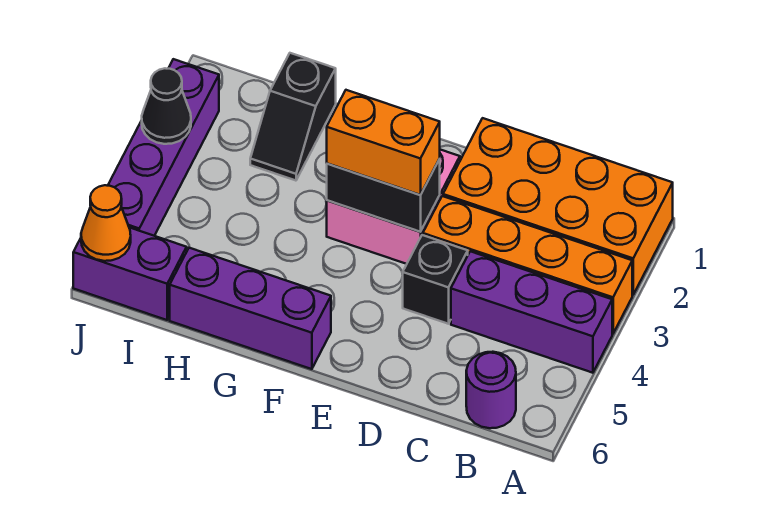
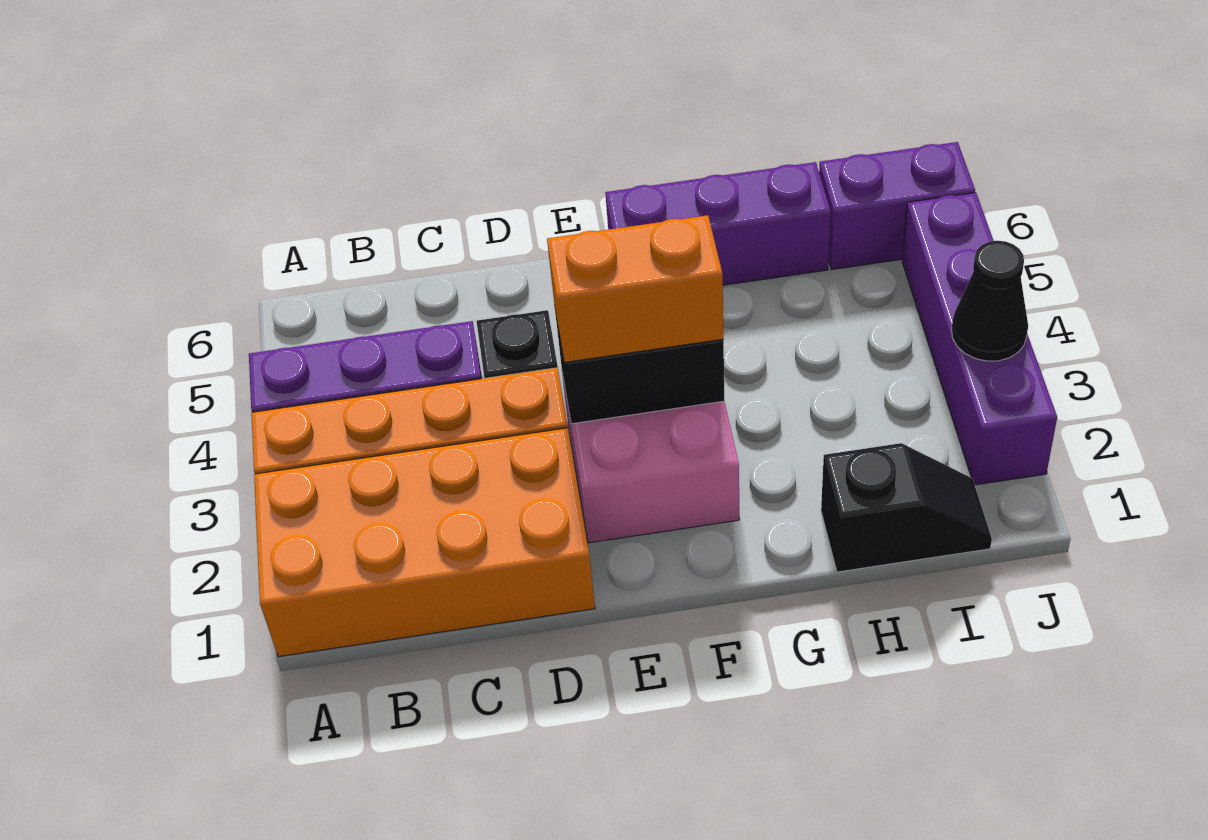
purple round brick B6 level 1 -> none
black slope H1:H2 level 1 top 1 -> black slope H1:I1 level 1 top H
orange cone J6 level 2 -> none

